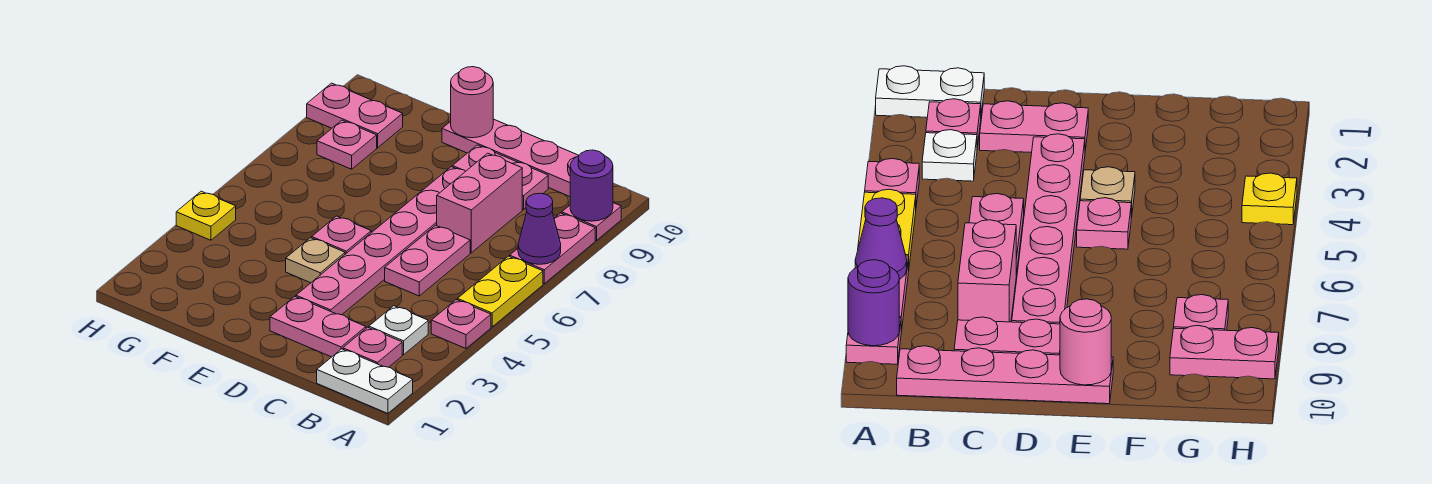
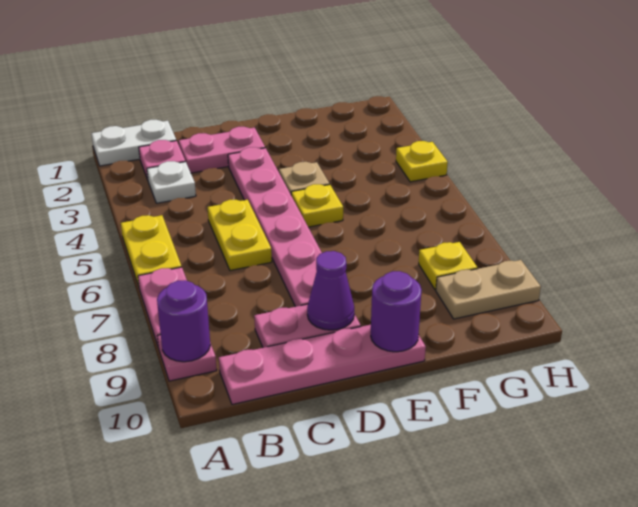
pink plate A4 level 1 -> none
purple cone A7 level 2 -> purple cone D9 level 2
pink plate C5:C6 level 1 -> yellow plate C5:C6 level 1
pink brick C7:C8 level 1 -> none
pink plate E5 level 1 -> yellow plate E5 level 1
pink round brick E10 level 2 -> purple round brick E10 level 2
pink plate G8 level 1 -> yellow plate G8 level 1
pink plate G9:H9 level 1 -> tan plate G9:H9 level 1

